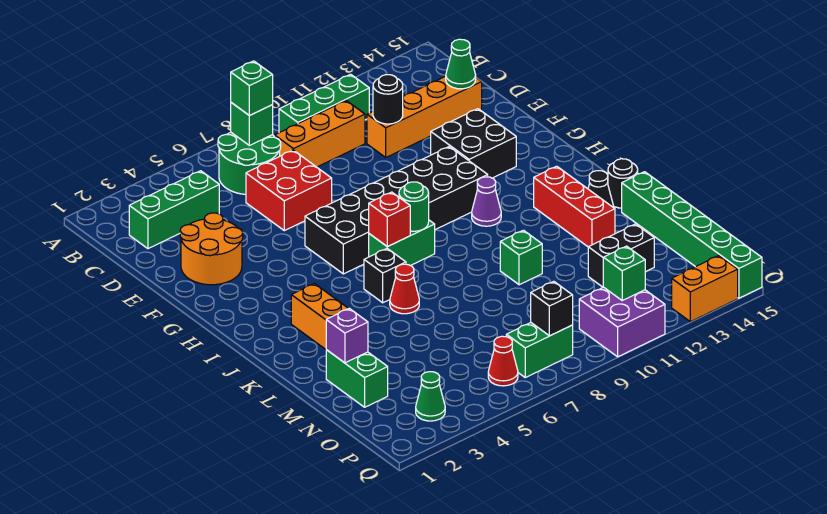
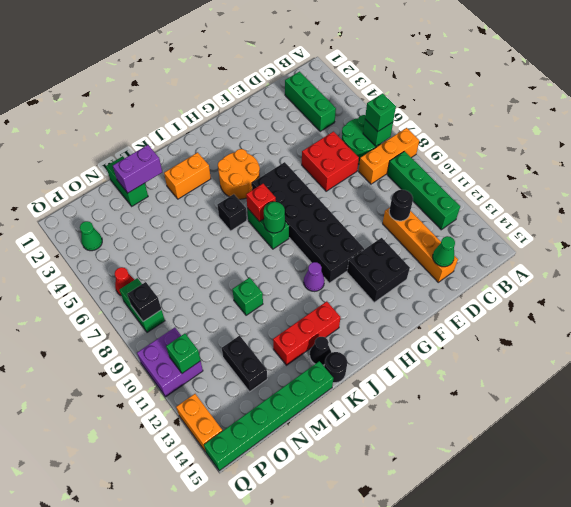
green brick B9:B11 level 1 -> green brick B9:B12 level 1
orange brick C8:C10 level 1 -> orange brick A8:C8 level 1
orange round brick E2:F3 level 1 -> orange round brick H4:I5 level 1
red cone K6 level 1 -> none
green brick M2:N2 level 1 -> green brick M1:M2 level 1
purple brick M2 level 2 -> purple brick L2:M2 level 2

